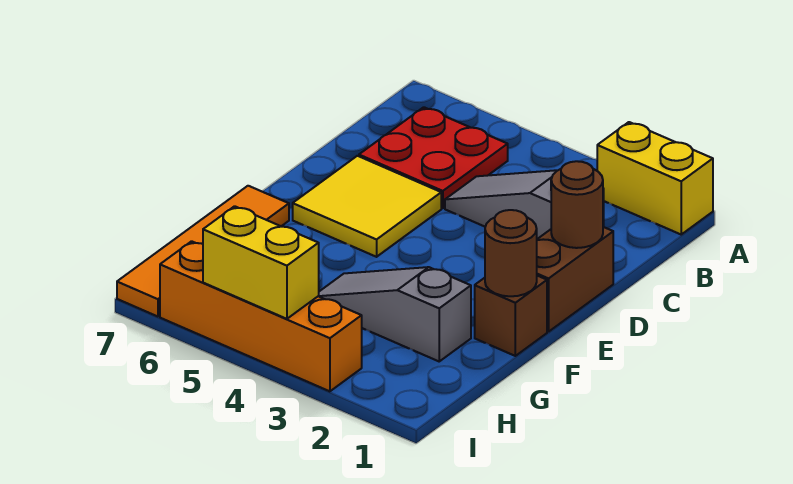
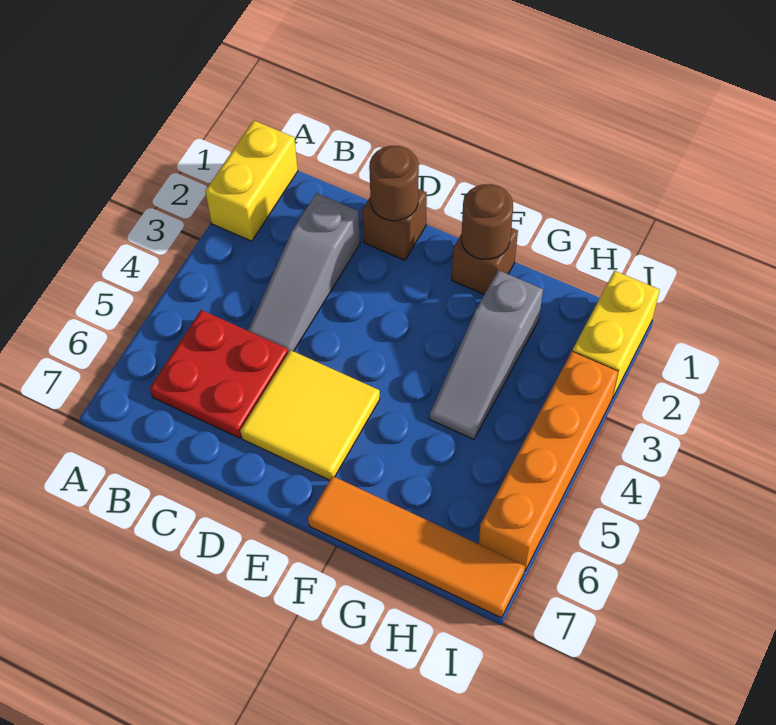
brown brick D1:E1 level 1 -> brown brick D1 level 1
yellow brick I4:I5 level 2 -> yellow brick I1:I2 level 1

